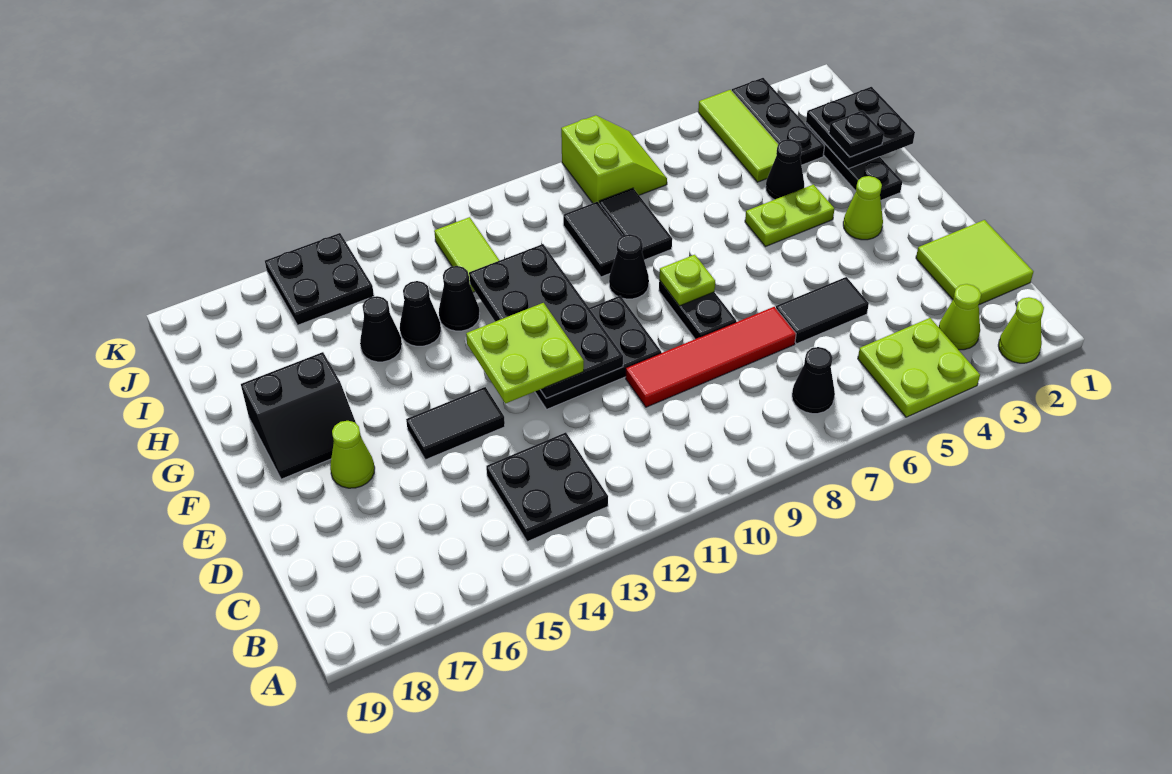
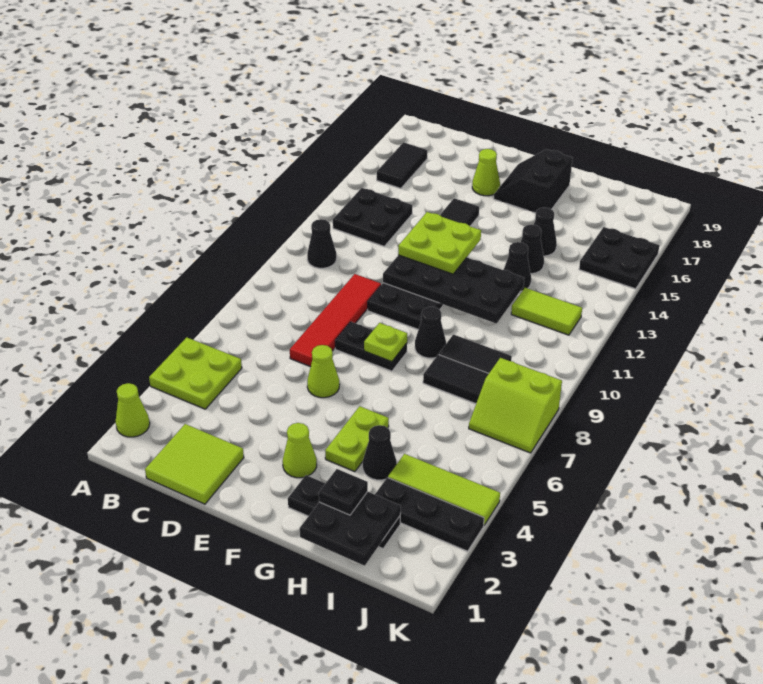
lime cone B3 level 1 -> lime cone E6 level 1
black cone B7 level 1 -> black cone B11 level 1
black tile D5:D6 level 1 -> black tile B16:B17 level 1

